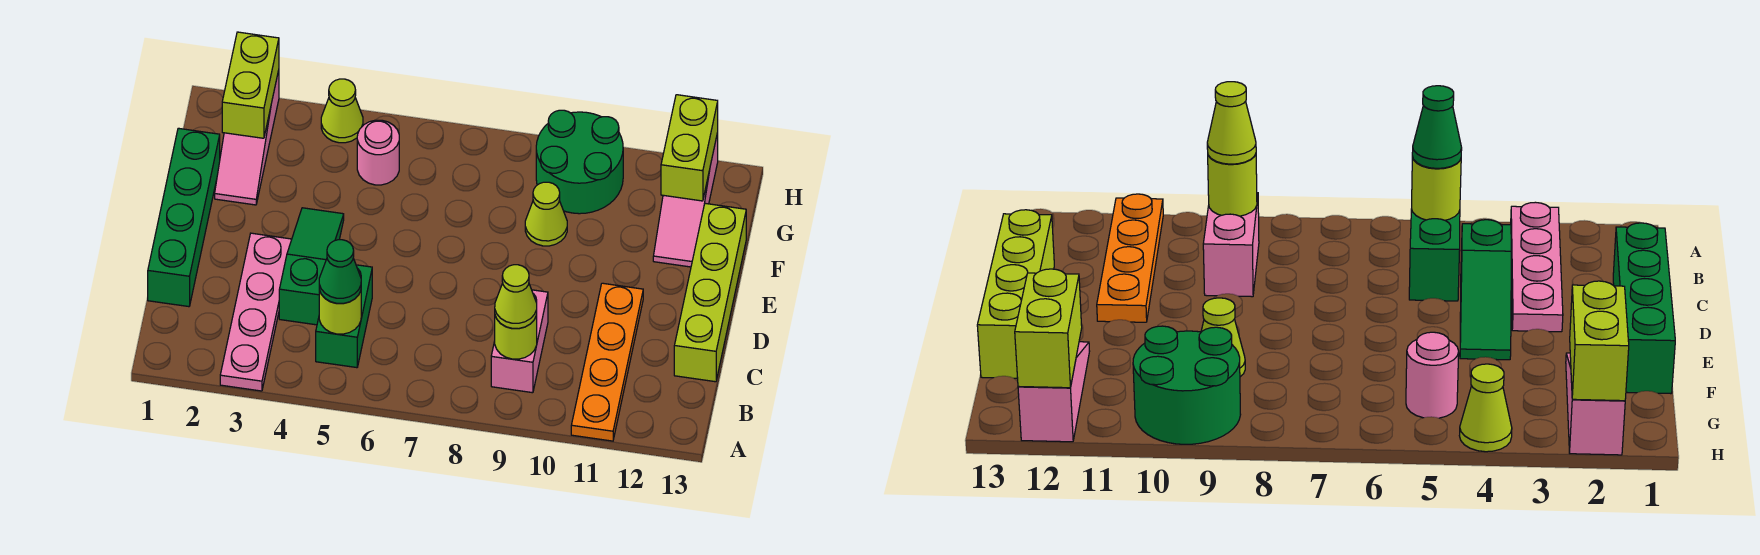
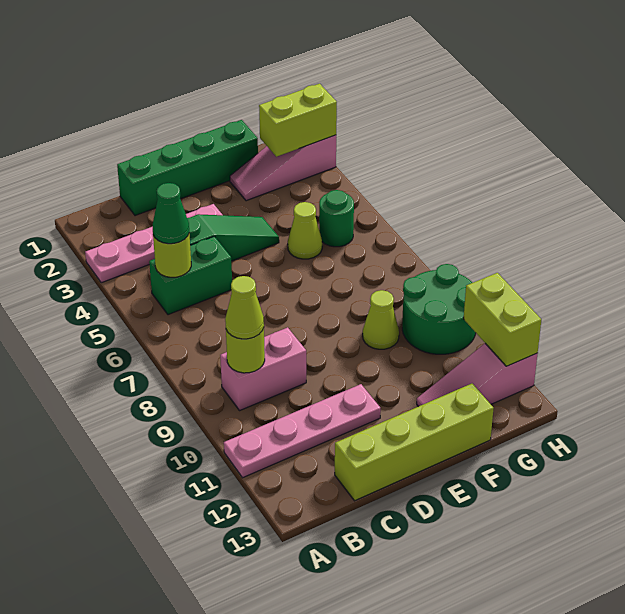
orange plate A11:D11 level 1 -> pink plate A11:D11 level 1
pink round brick G5 level 1 -> green round brick G5 level 1
lime brick G12:H12 level 2 -> lime brick H11:H12 level 2
lime cone H4 level 1 -> lime cone F5 level 1

